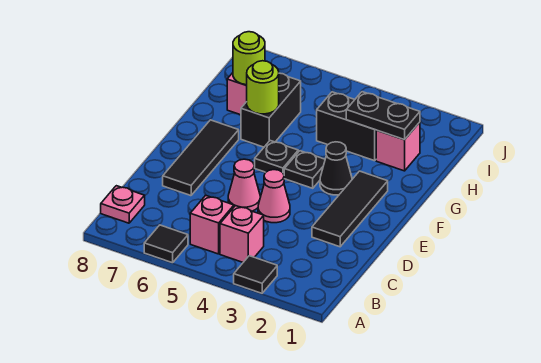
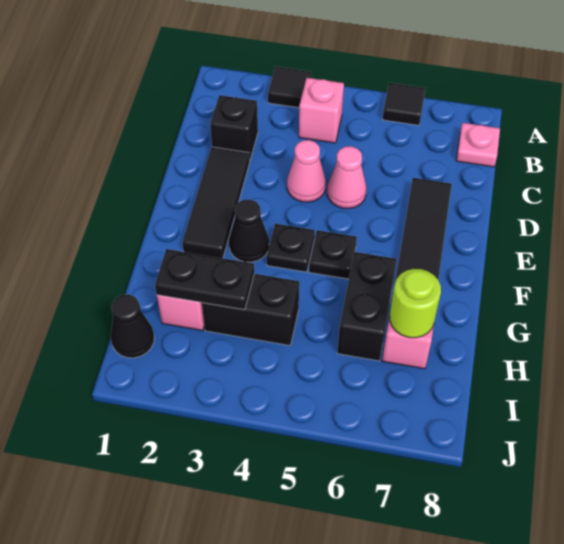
pink brick B5 level 1 -> none
none -> black brick C2 level 1
lime round brick G6 level 2 -> none
none -> black cone I1 level 1

